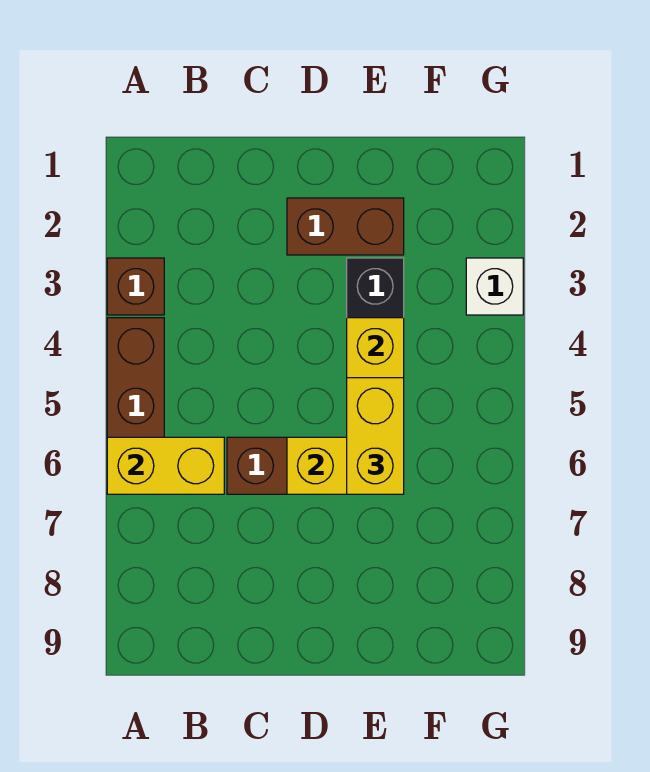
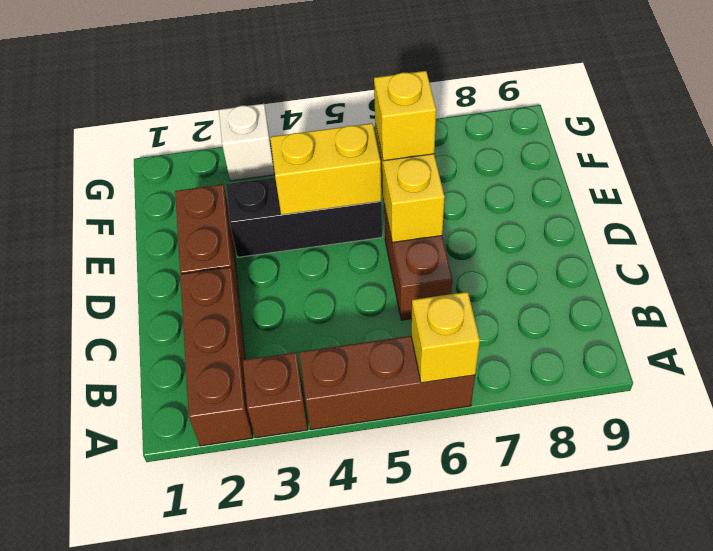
none -> brown brick A2:C2 level 1
yellow brick A6:B6 level 2 -> yellow brick A6 level 2
yellow brick E5:E6 level 3 -> yellow brick E6 level 3

